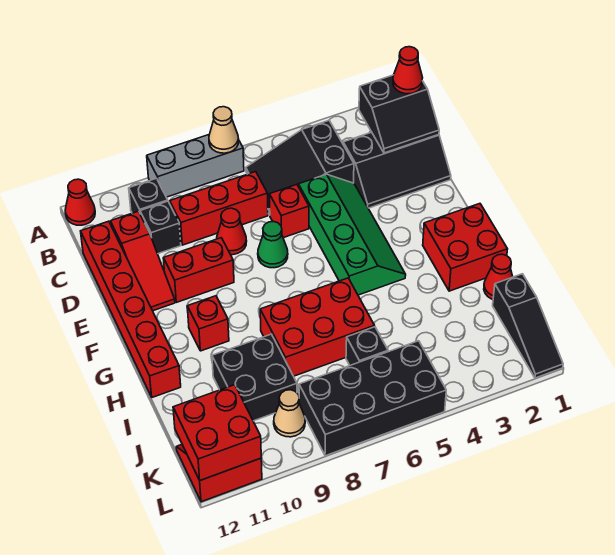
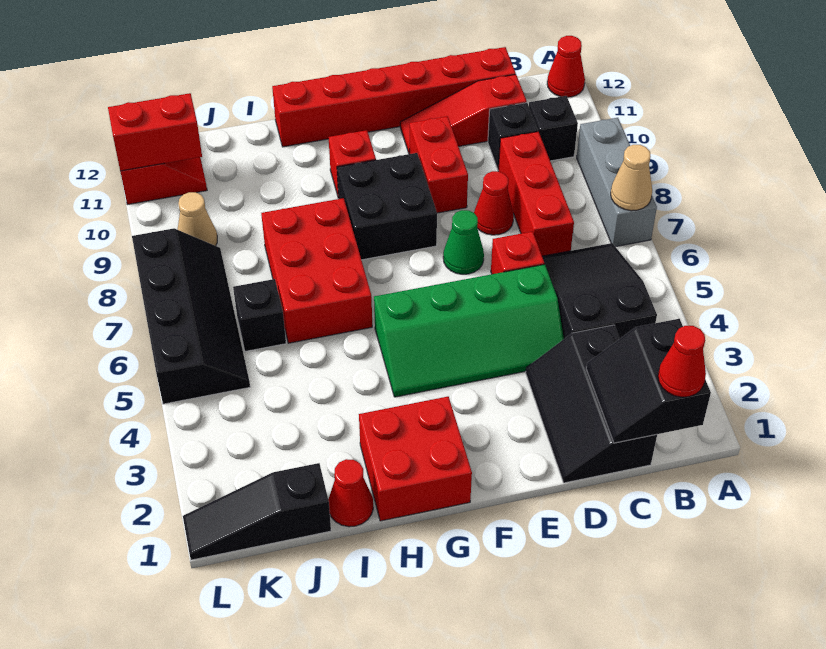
black brick I9:J10 level 1 -> black brick F8:G9 level 1
black brick K5:L8 level 1 -> black slope K5:L8 level 1 top L
red brick K11:L12 level 2 -> red brick K11:L11 level 2

